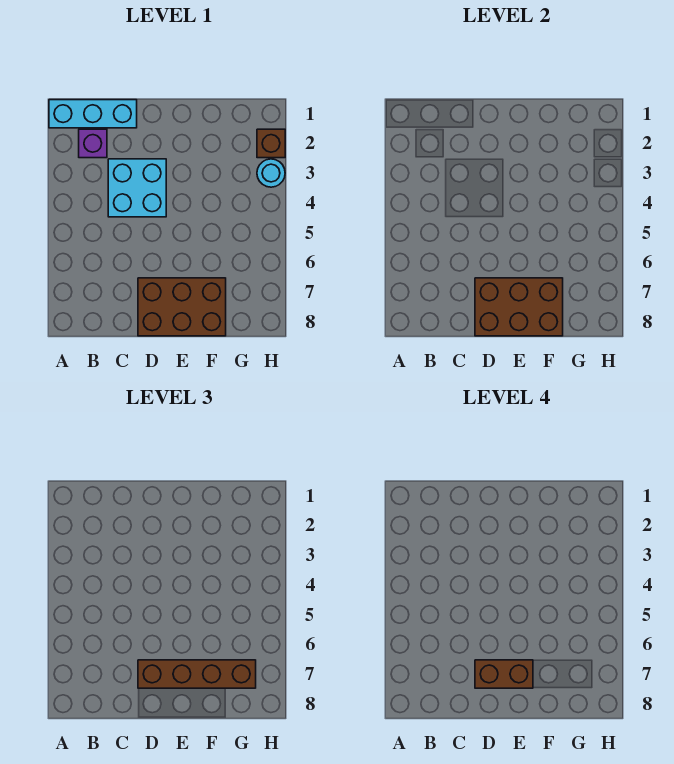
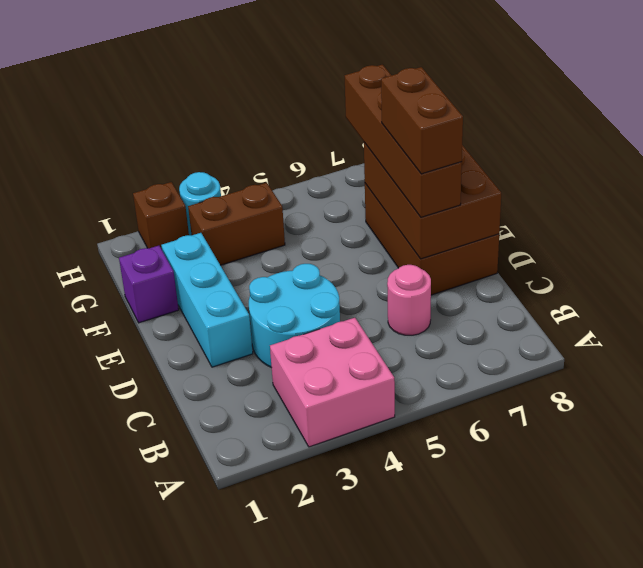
cyan brick A1:C1 level 1 -> cyan brick D2:F2 level 1
none -> pink brick A3:B4 level 1
purple brick B2 level 1 -> purple brick F1 level 1
cyan brick C3:D4 level 1 -> cyan round brick C3:D4 level 1
none -> pink round brick C6 level 1
none -> brown brick G3:G4 level 1

